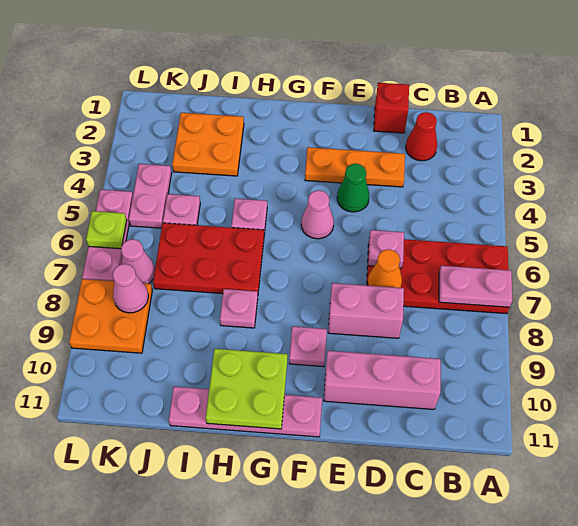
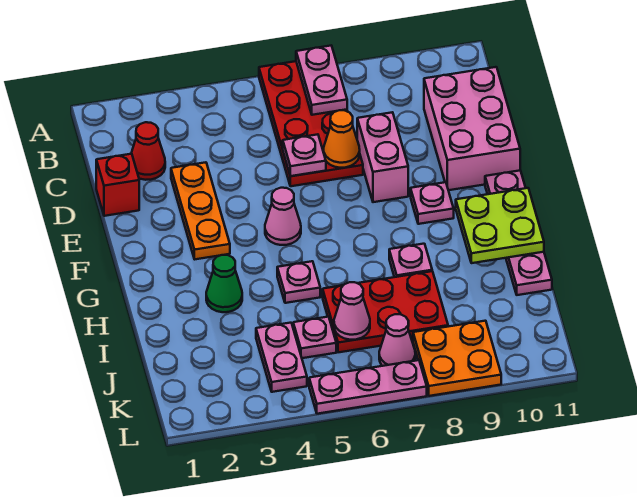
pink brick C10:E10 level 1 -> pink brick C10:E11 level 1
green cone E4 level 1 -> green cone H3 level 1
red plate H6:J7 level 1 -> red plate I6:J8 level 1
orange plate I2:J3 level 1 -> none
pink plate K4:K5 level 1 -> pink plate J4:K4 level 1
pink cone K8 level 2 -> pink cone J6 level 2
lime plate L6 level 2 -> none

